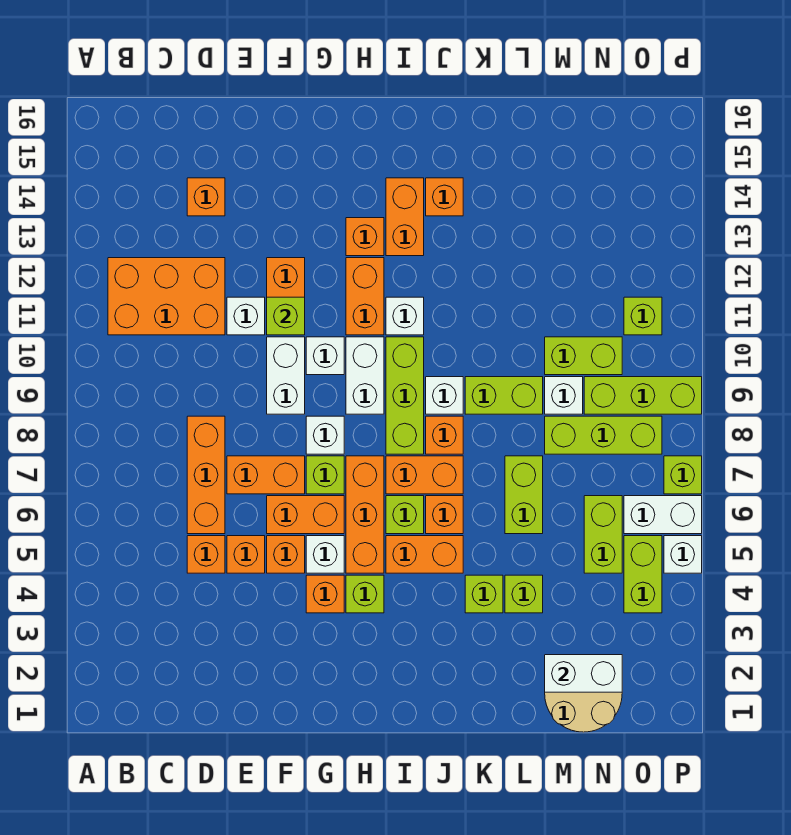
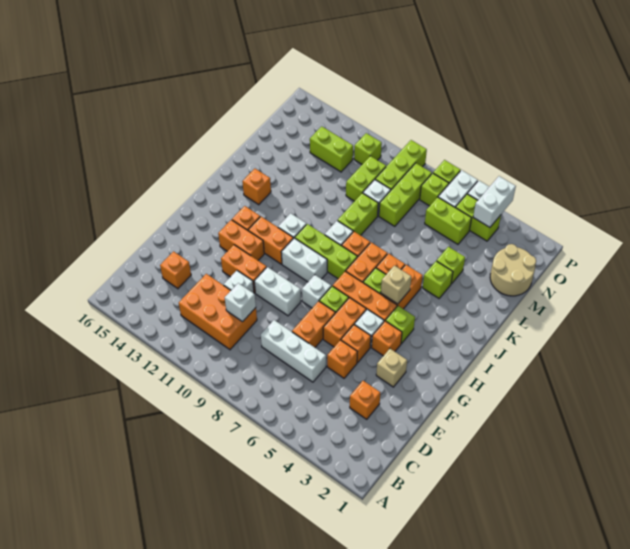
orange brick B11:D12 level 1 -> orange brick C10:D12 level 1
orange brick D5 level 1 -> orange brick D3 level 1
orange brick D6:D8 level 1 -> white brick D6:D8 level 1
none -> tan brick F3 level 1
lime brick F11 level 2 -> lime brick O7 level 1
white brick G10 level 1 -> white brick D10 level 2
none -> tan brick I5 level 2
orange brick I13:I14 level 1 -> orange brick G12:G13 level 1
lime brick L6:L7 level 1 -> lime brick N12:N13 level 1
white brick M2:N2 level 2 -> white brick O4:P4 level 2

